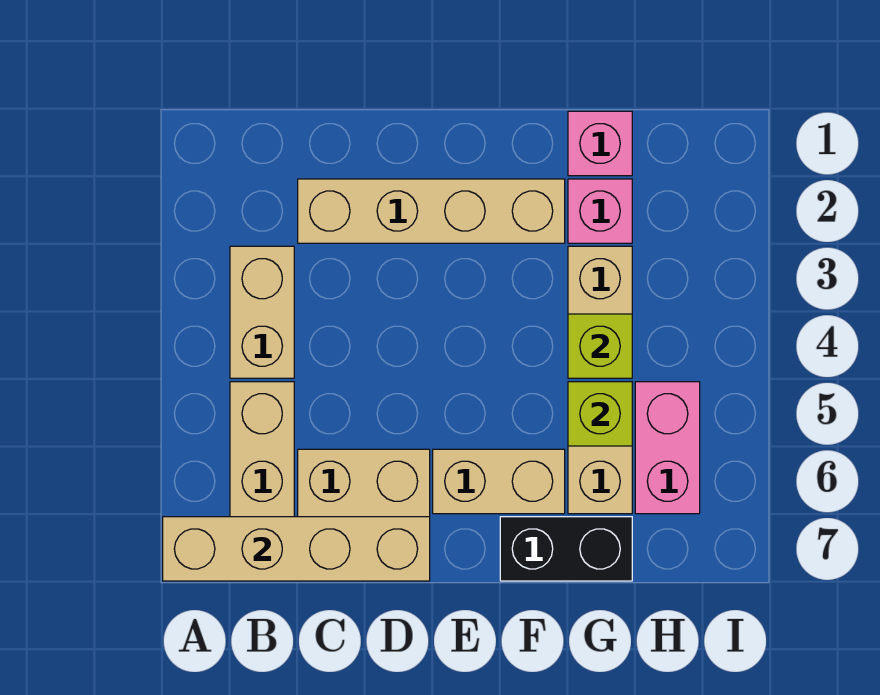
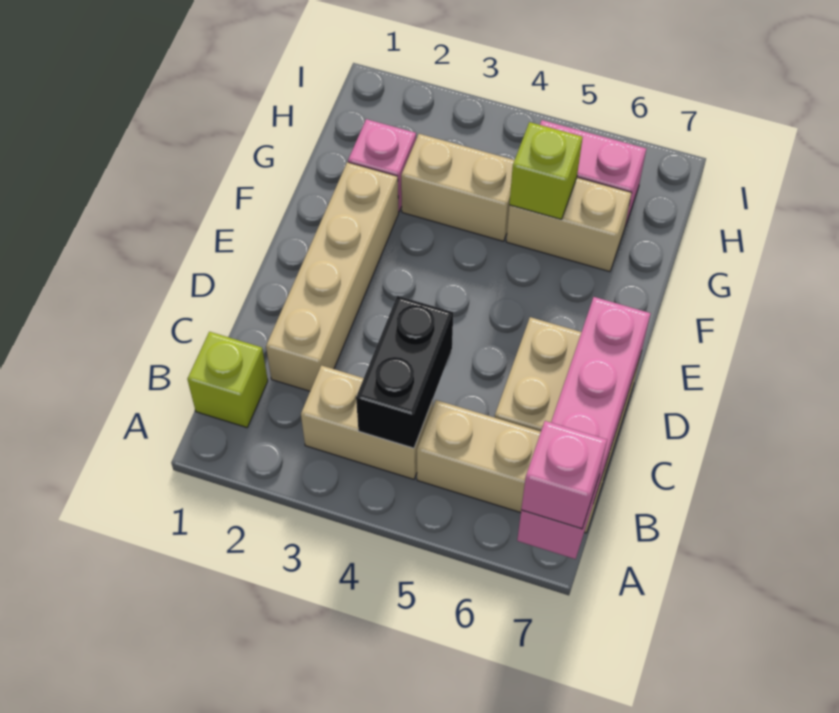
tan brick A7:D7 level 2 -> pink brick A7:D7 level 2
tan brick E6:F6 level 1 -> none
black brick F7:G7 level 1 -> black brick B4:C4 level 2
pink brick G1 level 1 -> pink brick A7 level 3
lime brick G4 level 2 -> lime brick B1 level 1

